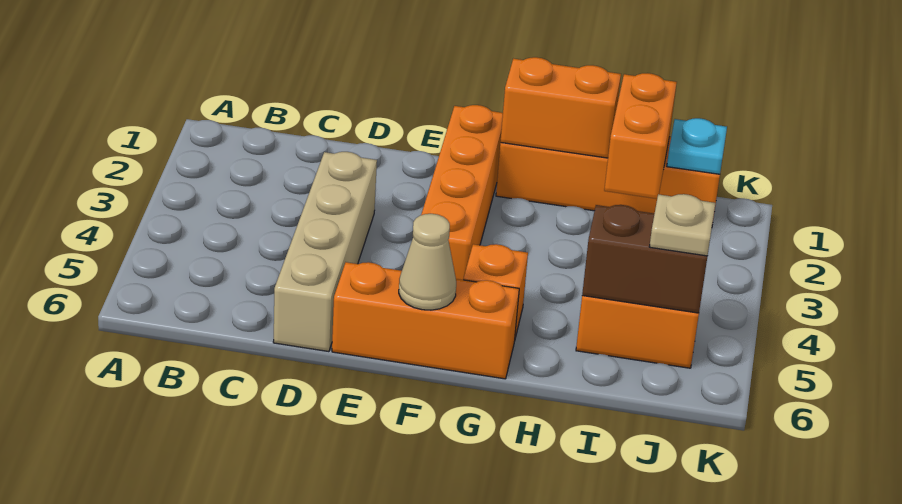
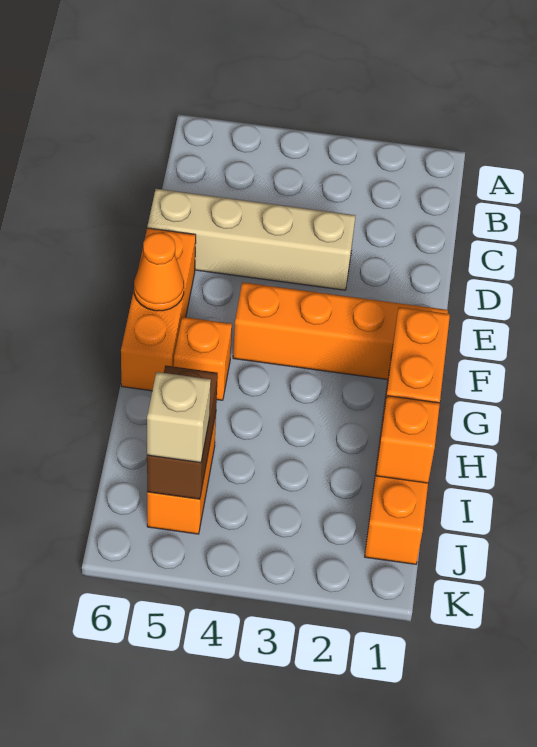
tan cone F6 level 2 -> orange cone F6 level 2
orange brick I1:I2 level 2 -> orange brick I1 level 2
cyan plate J1 level 2 -> none
tan plate J5 level 3 -> tan brick J5 level 3

